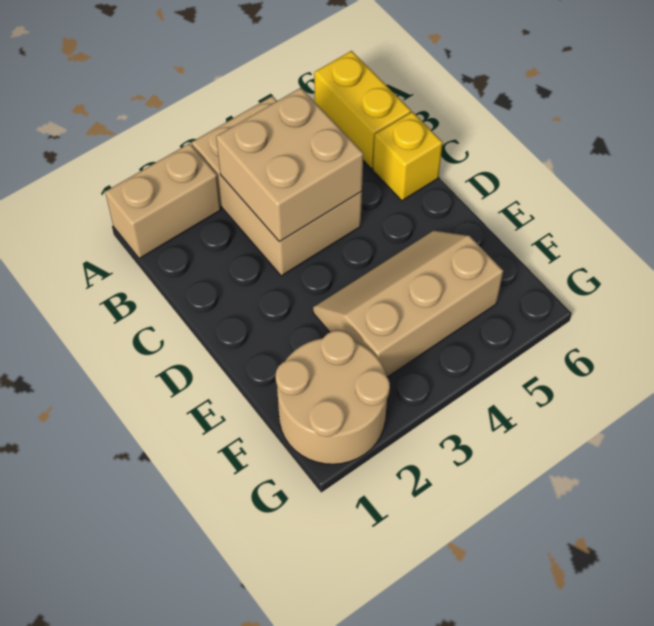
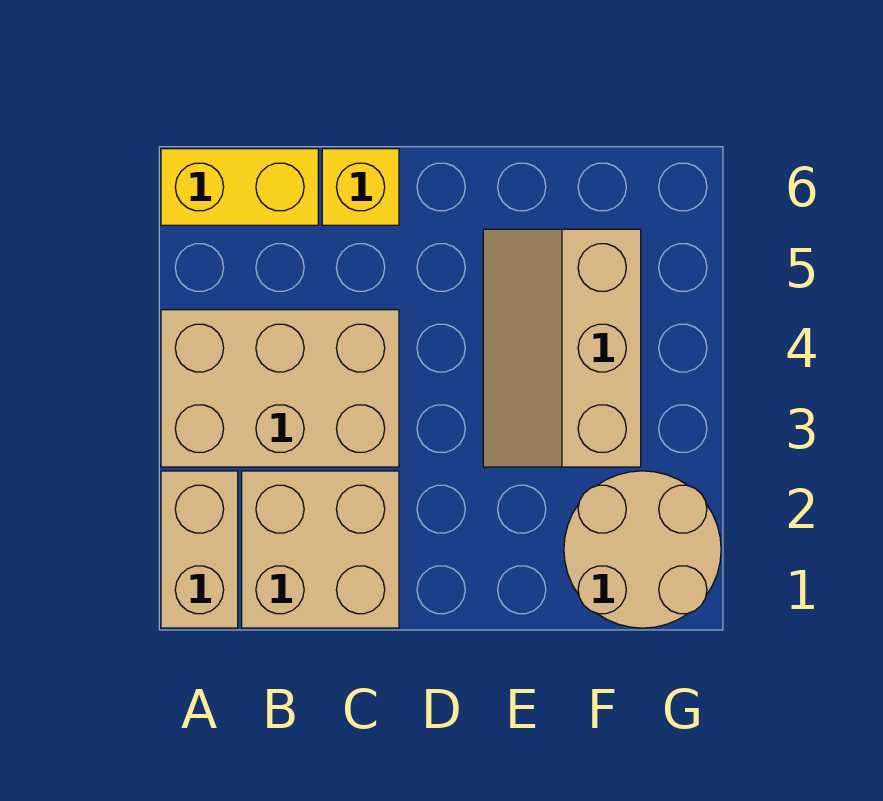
tan brick B3:C4 level 2 -> tan brick B1:C2 level 1

